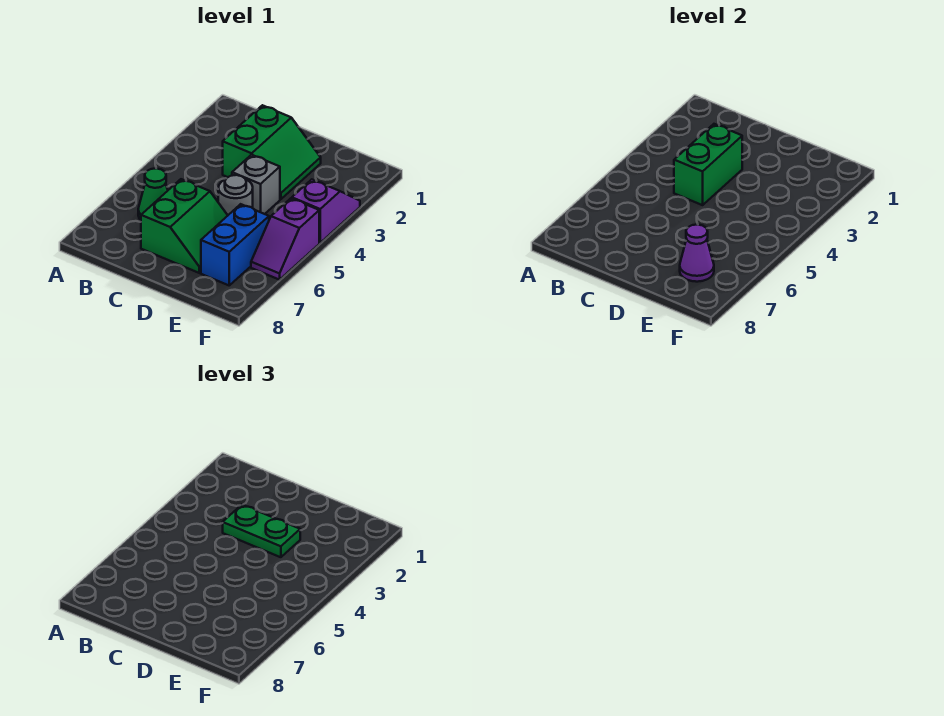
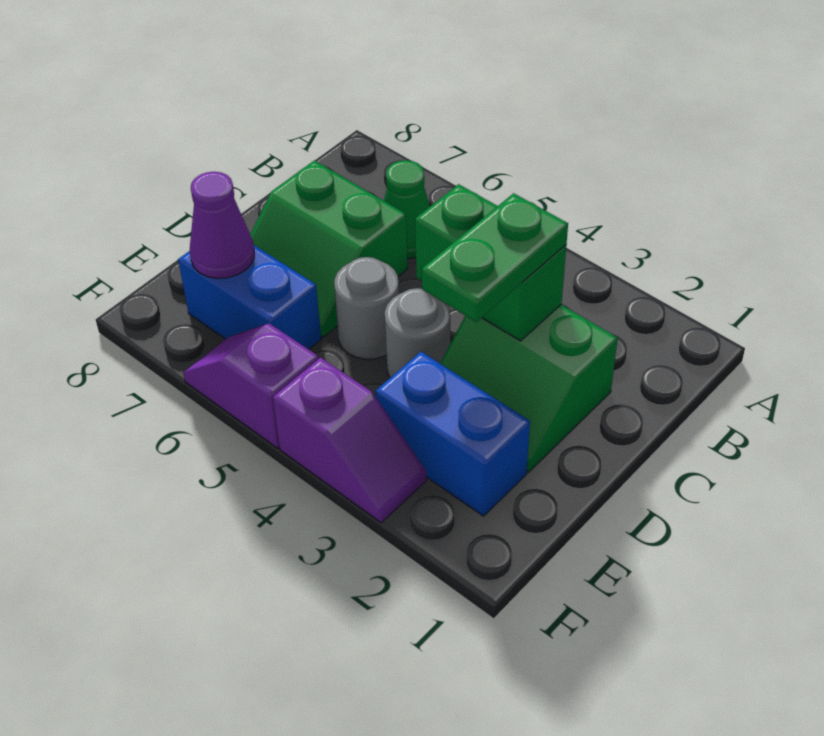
grey brick D4 level 1 -> grey round brick D4 level 1
none -> blue brick E2:E3 level 1

